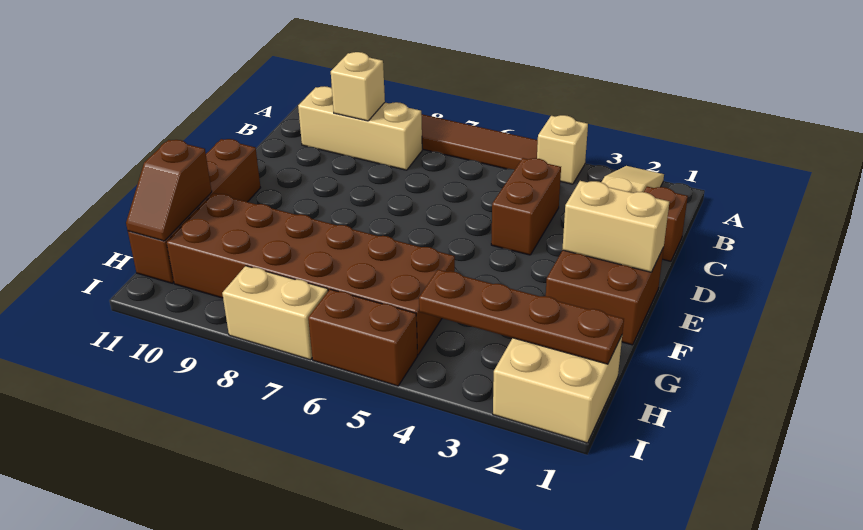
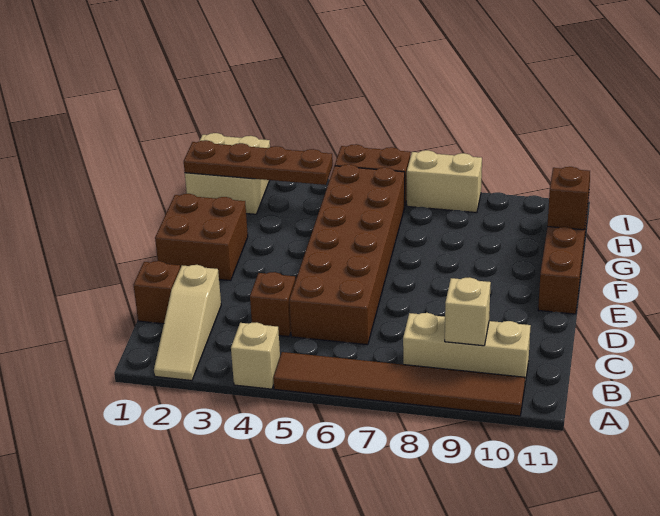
brown brick C4:D4 level 1 -> brown brick C4 level 1
tan brick E1:E2 level 2 -> none
brown brick G5:H10 level 1 -> brown brick C5:H6 level 1

